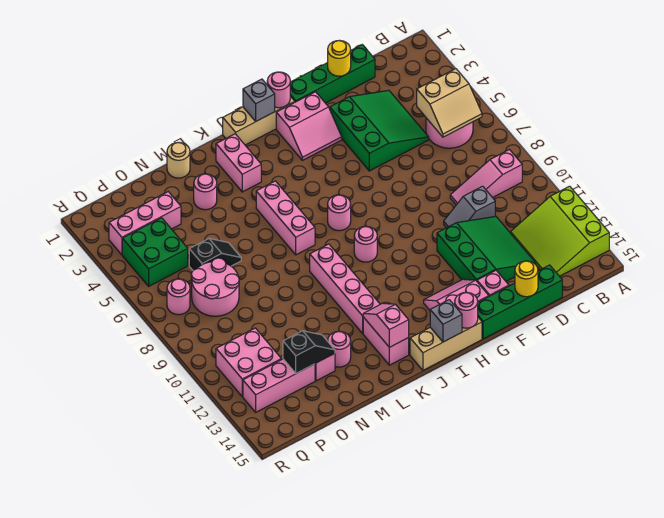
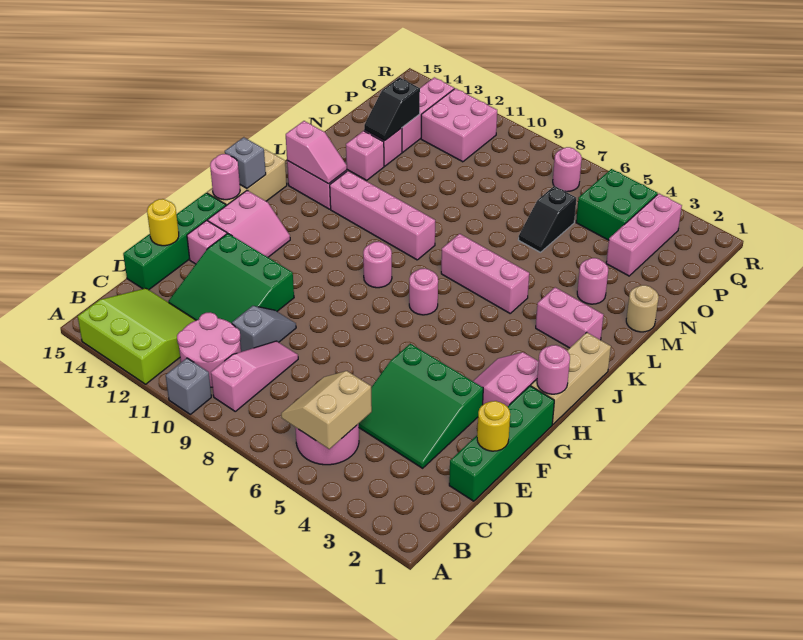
grey brick I1 level 2 -> grey brick A10 level 1
pink round brick M13 level 1 -> pink brick M13 level 1
pink round brick O7:P8 level 1 -> pink round brick B10:C11 level 1

